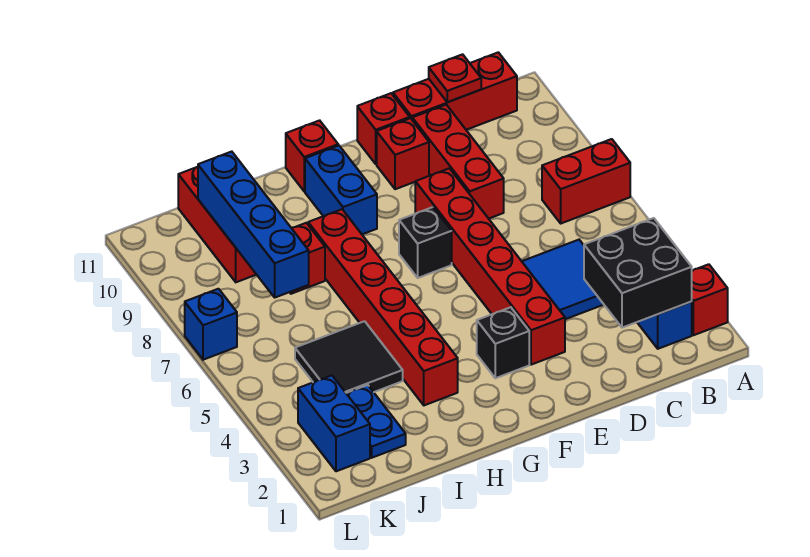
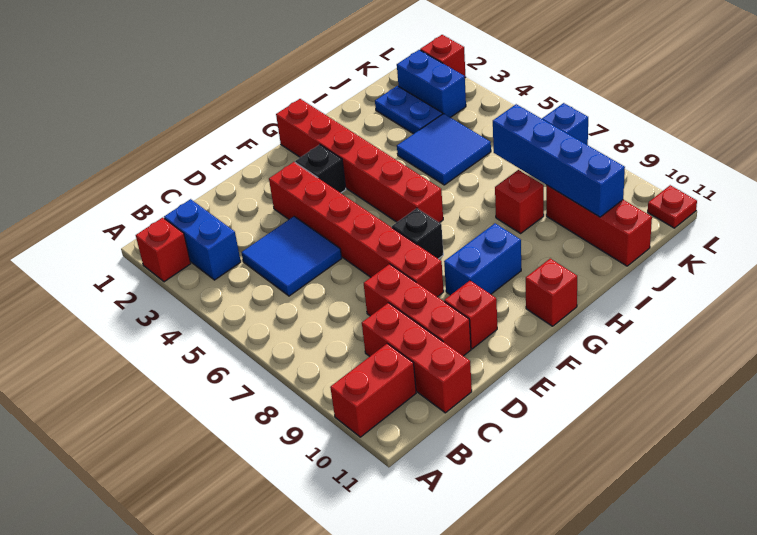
red brick A7:B7 level 1 -> red brick A10:B10 level 1
black brick B2:C3 level 2 -> none
red brick B11:D11 level 1 -> red brick C9:C11 level 1
red plate C11 level 2 -> red plate L11 level 1
red brick E11 level 1 -> red brick L2 level 1
blue brick G9:G10 level 1 -> blue brick F9:G9 level 1
red brick H3:H8 level 1 -> red brick G1:G6 level 1
black tile I4:J5 level 1 -> blue tile I4:J5 level 1

